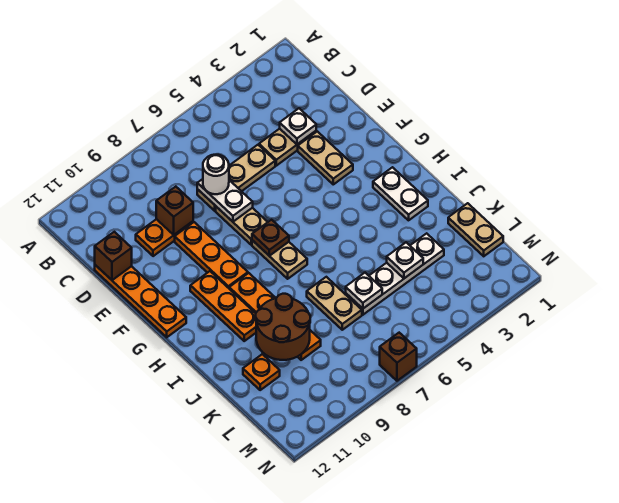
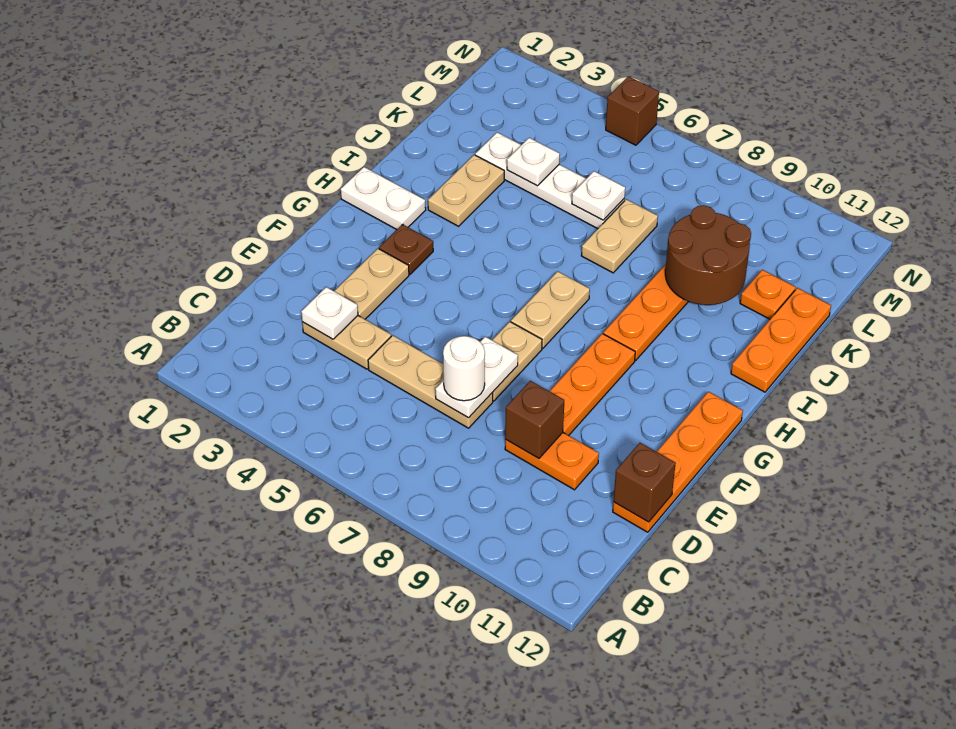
brown plate G7 level 2 -> brown plate G3 level 1
orange plate G10:I10 level 1 -> orange plate I12:K12 level 1
white plate H2:I2 level 1 -> white plate H1:H2 level 1
tan plate K1:L1 level 1 -> tan plate I3:J3 level 1
brown brick N7 level 1 -> brown brick N5 level 1

